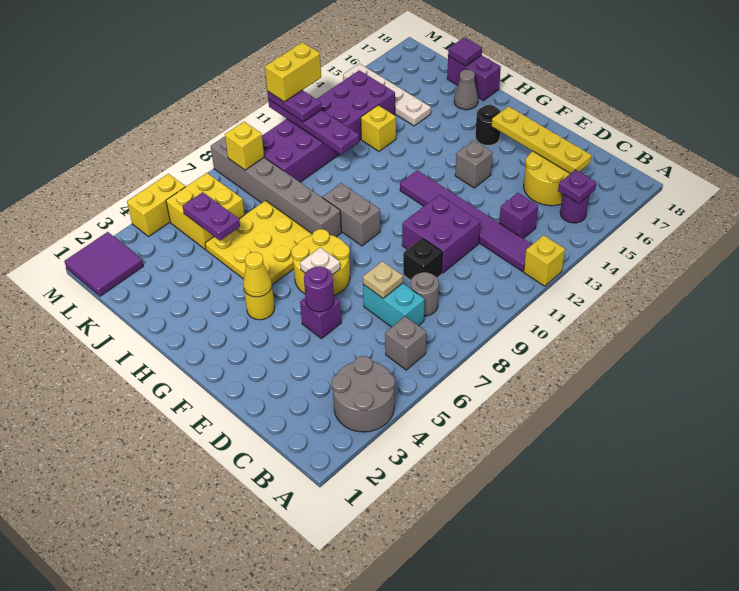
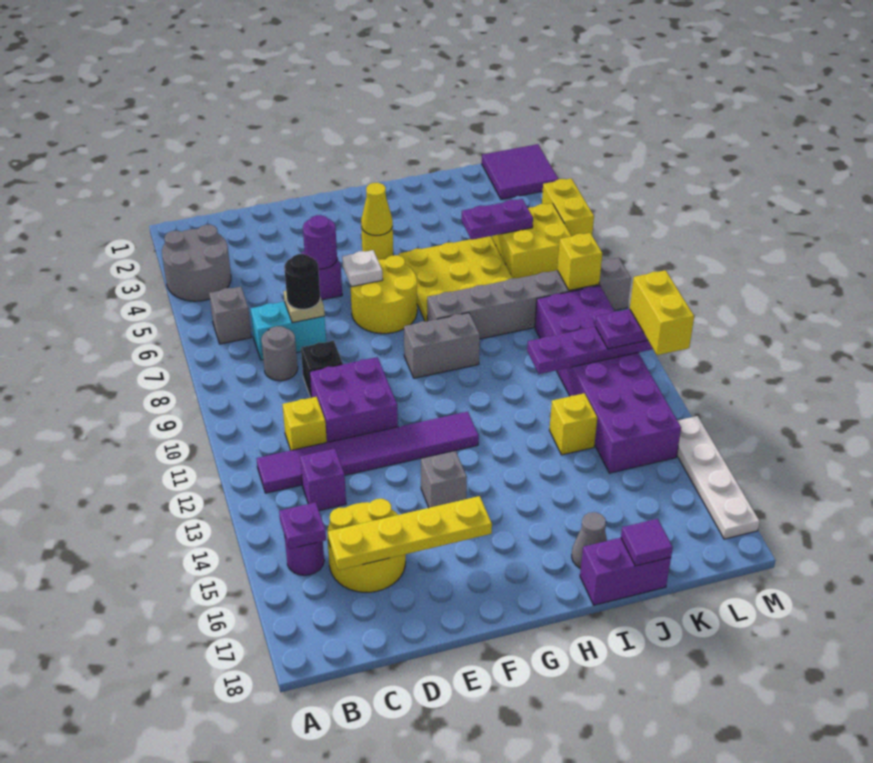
yellow brick A12 level 1 -> yellow brick C11 level 1
black round brick G16 level 1 -> black round brick D7 level 3
white plate J15:M15 level 1 -> white plate M14:M17 level 1

